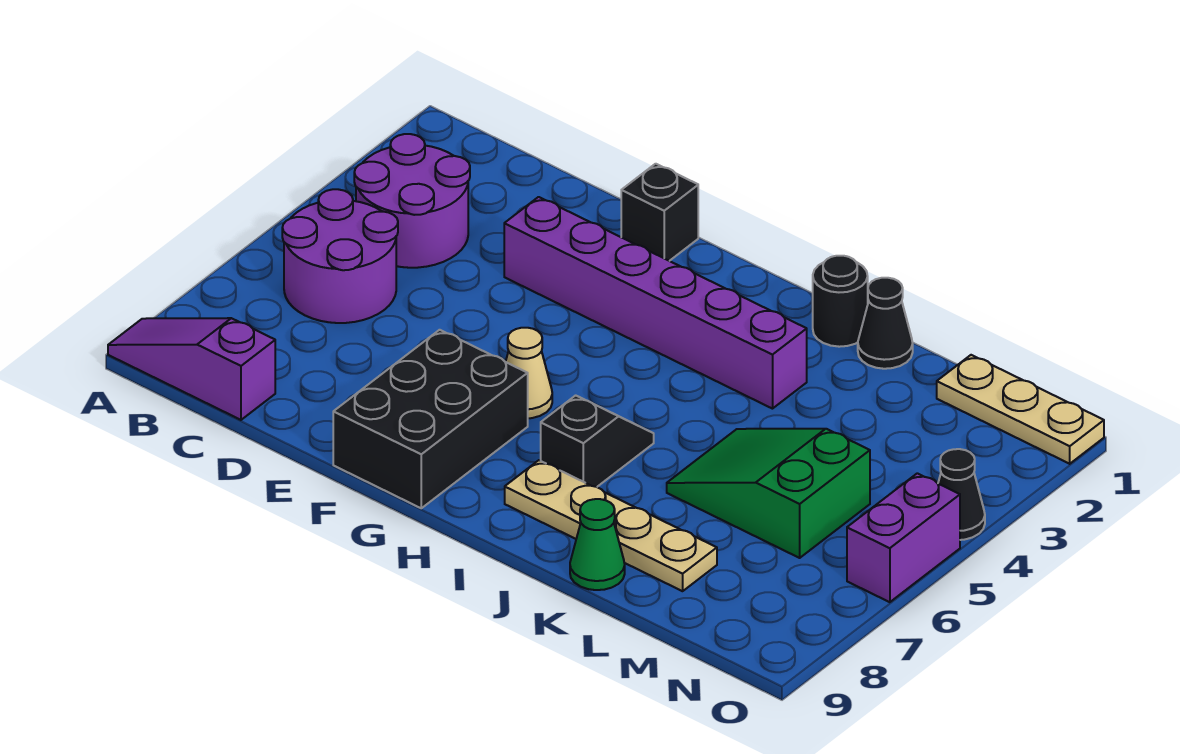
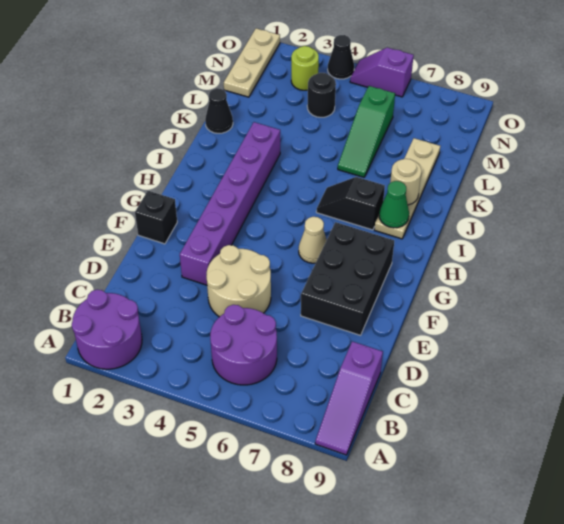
purple round brick B3:C4 level 1 -> purple round brick A1:B2 level 1
none -> tan round brick D4:E5 level 1
black brick F7:G9 level 1 -> black brick E7:G8 level 1
black round brick J1 level 1 -> black round brick M4 level 1
none -> tan round brick J8 level 2
green slope K5:M6 level 1 top M -> green slope K6:M6 level 1 top M
green cone K9 level 1 -> green cone I8 level 2
none -> lime round brick N3 level 1
purple brick O5:O6 level 1 -> purple slope O5:O6 level 1 top 6

